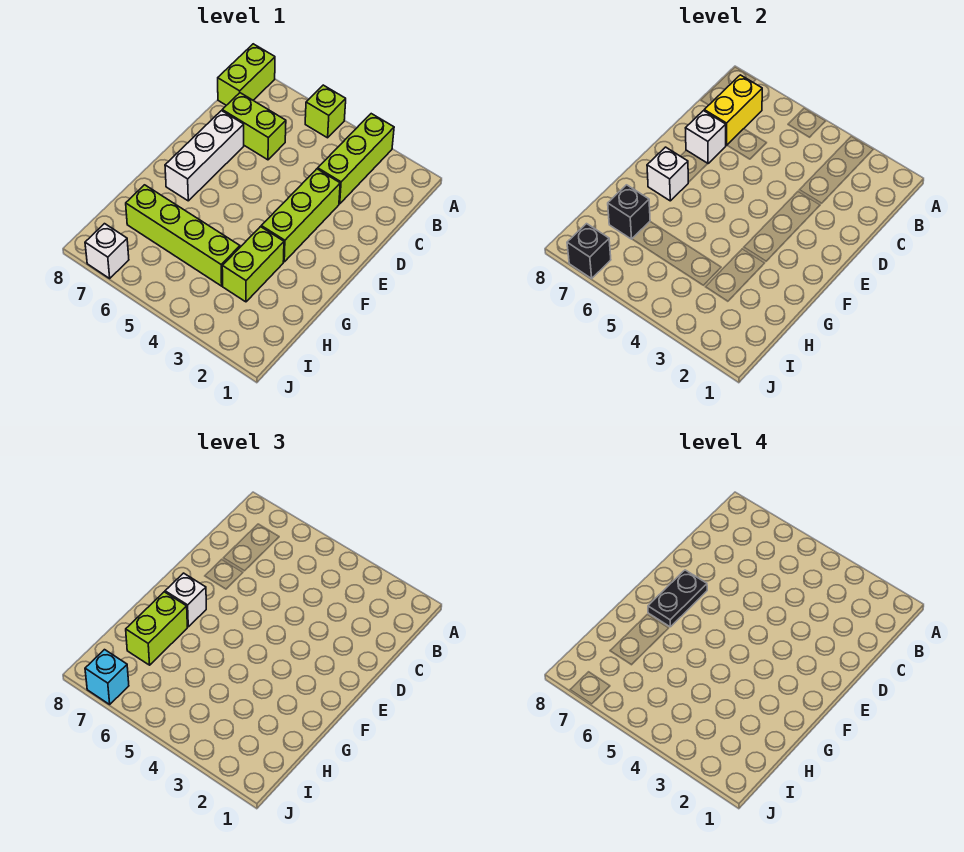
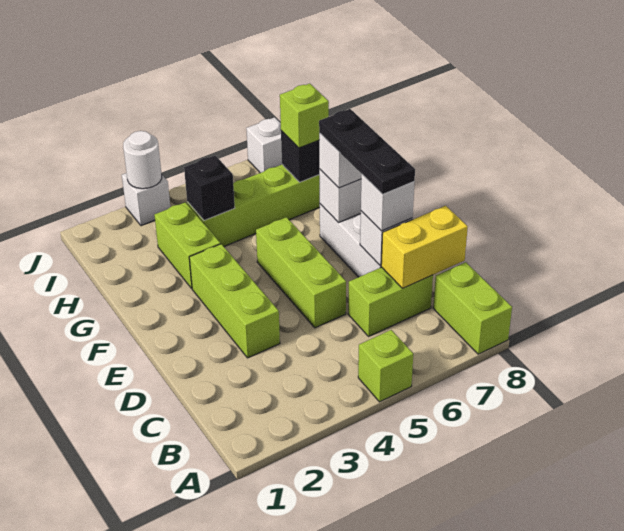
lime brick A3:C3 level 1 -> lime brick D5:F5 level 1
yellow brick B7:C7 level 2 -> yellow brick C7:C8 level 2
none -> white brick D7 level 3
black plate E7:F7 level 4 -> black plate D7:F7 level 4
lime brick G7:H7 level 3 -> lime brick H7 level 3
none -> white brick J3 level 1
none -> white round brick J3 level 2
black brick J7 level 2 -> black brick H4 level 2
cyan brick J7 level 3 -> none

